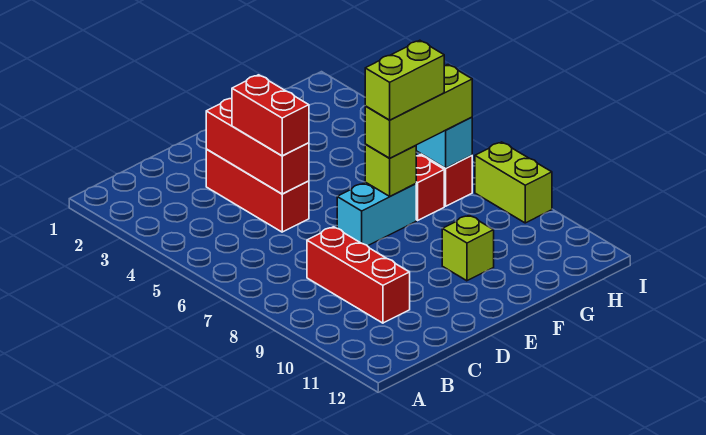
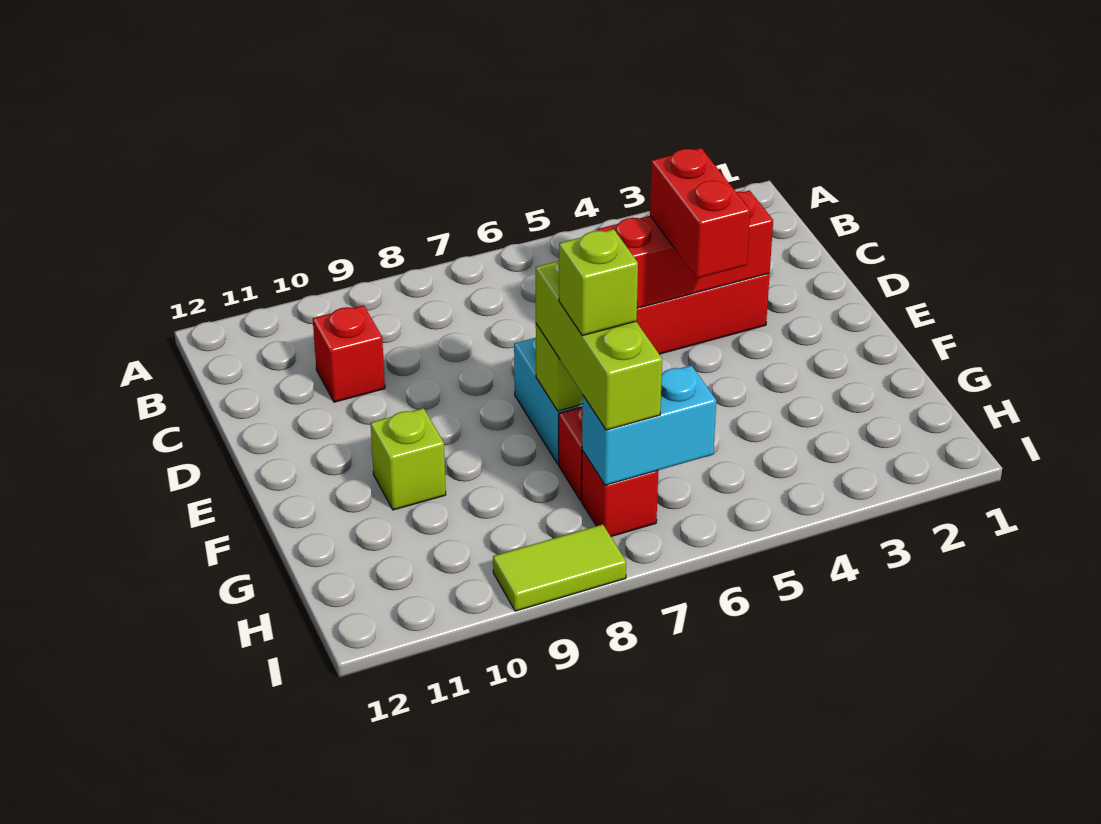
red brick C8:C10 level 1 -> red brick C10 level 1
red brick D4:D5 level 3 -> red brick D4:E4 level 3
lime brick F7:G7 level 4 -> lime brick G7 level 4
lime brick I8:I9 level 1 -> lime tile I8:I9 level 1

